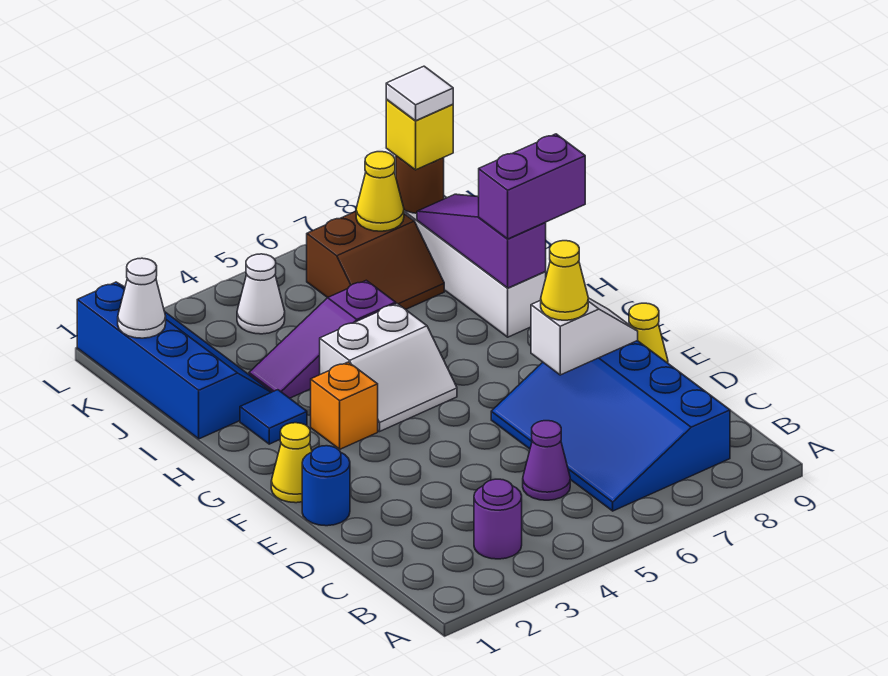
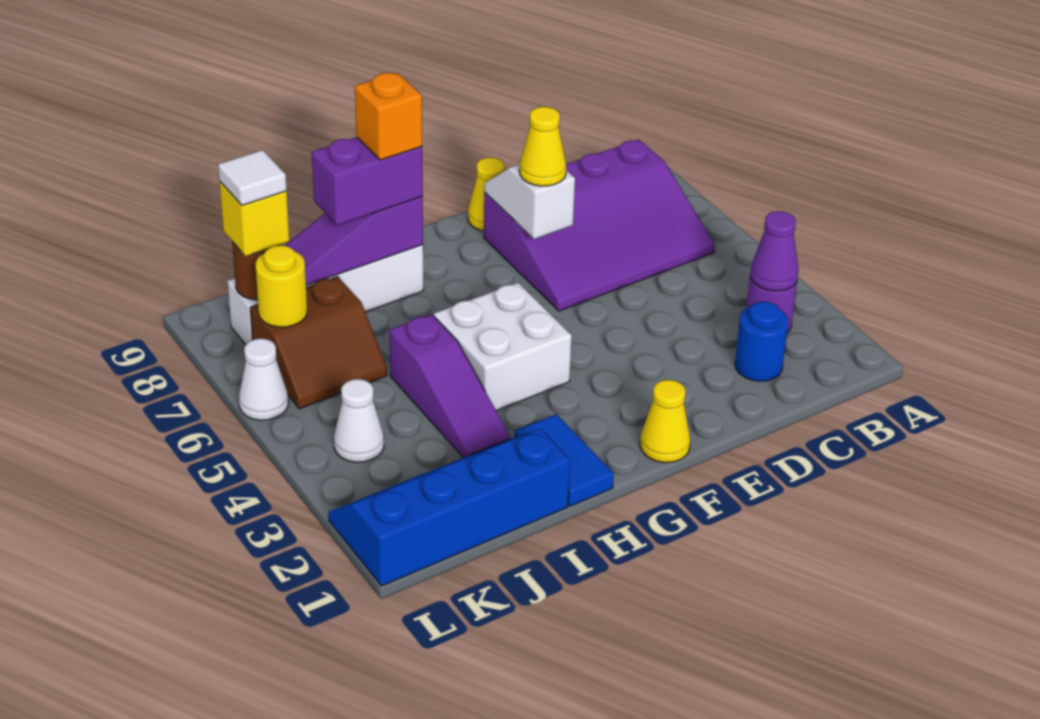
blue slope B6:E8 level 1 top 8 -> purple slope B6:E8 level 1 top 8
purple cone C5 level 1 -> purple cone B3 level 2
blue round brick E1 level 1 -> blue round brick C2 level 1
orange brick G3 level 1 -> orange brick H8 level 4
white slope G4:H5 level 1 top H -> white brick G4:H5 level 1
blue tile H2 level 1 -> blue tile H1:H2 level 1
purple brick H8:H9 level 3 -> purple brick H8:I8 level 3
brown slope J6:K7 level 1 top K -> brown slope J6:K7 level 1 top 7
white cone K1 level 2 -> white cone L6 level 1
yellow cone K7 level 2 -> yellow round brick K7 level 2

